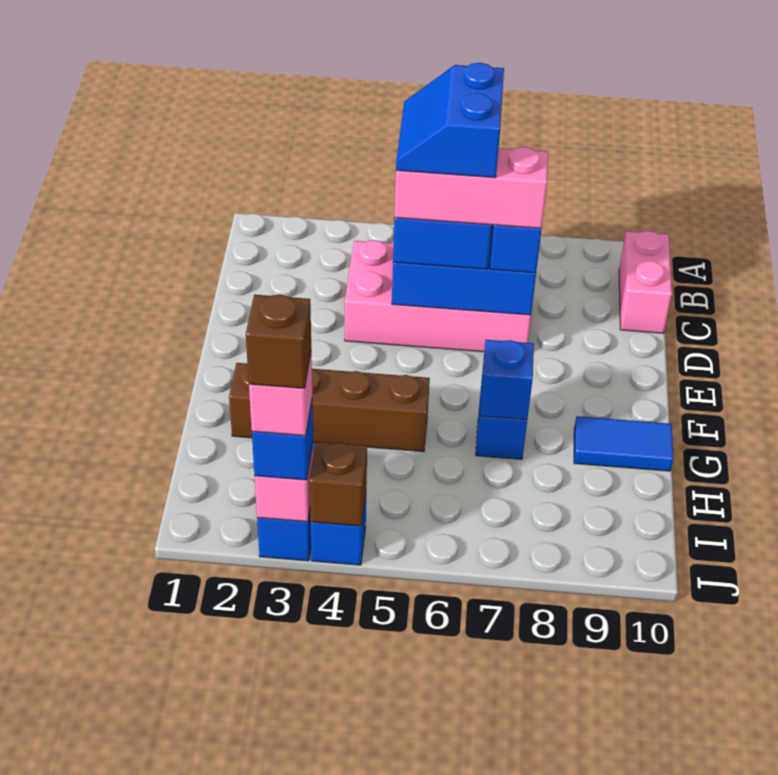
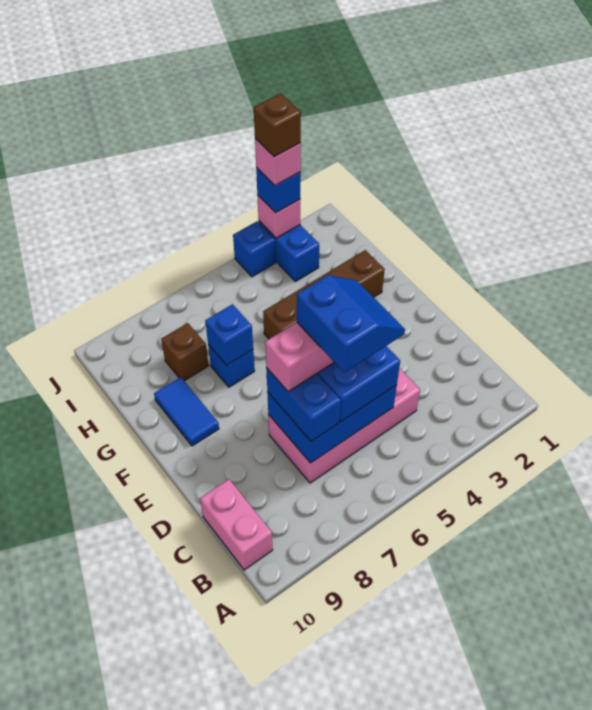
blue tile G9:G10 level 1 -> blue tile F9:G9 level 1
brown brick J4 level 2 -> brown brick H8 level 1

